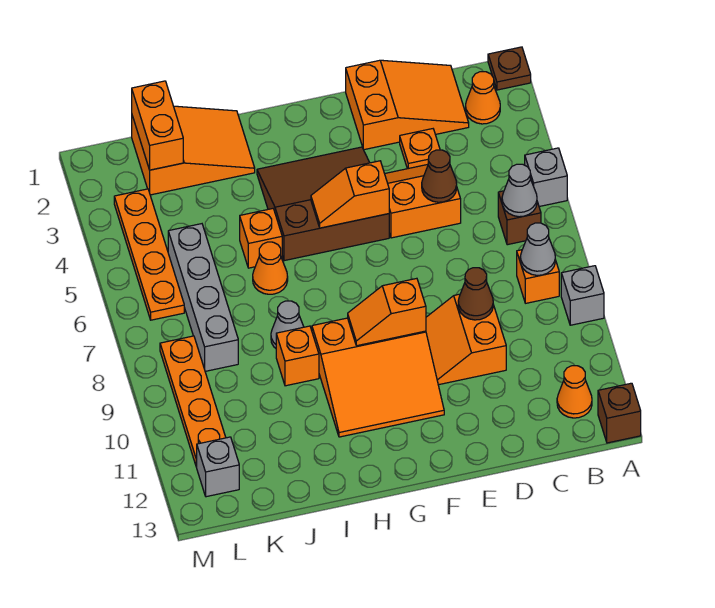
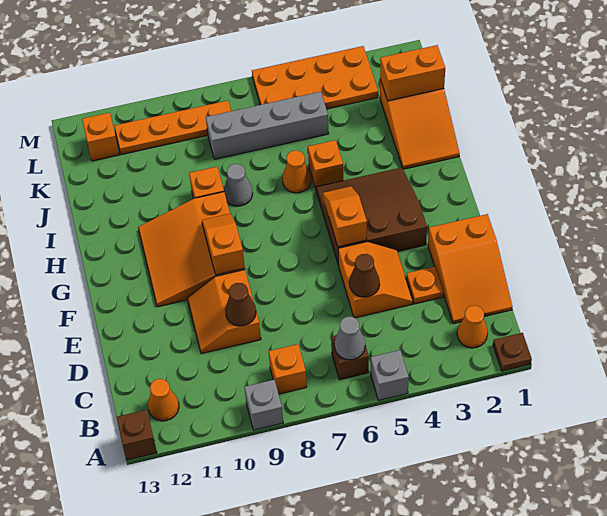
grey cone B8 level 2 -> none
orange slope D9:E10 level 1 top D -> orange slope D9:E10 level 1 top 9
brown slope F3:H5 level 1 top 5 -> brown slope F3:H5 level 1 top F
orange plate L3:L6 level 1 -> orange plate L3:M6 level 1
grey brick L12 level 1 -> orange brick L12 level 1

